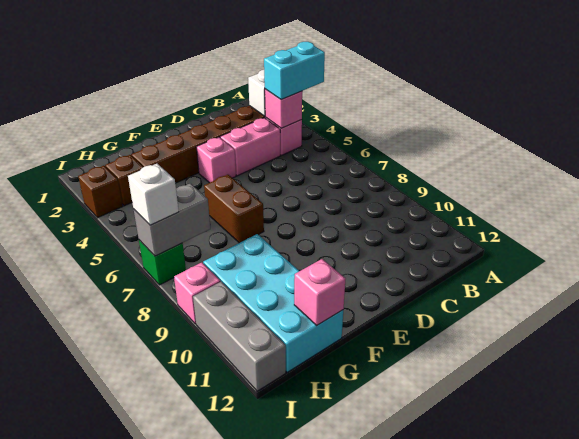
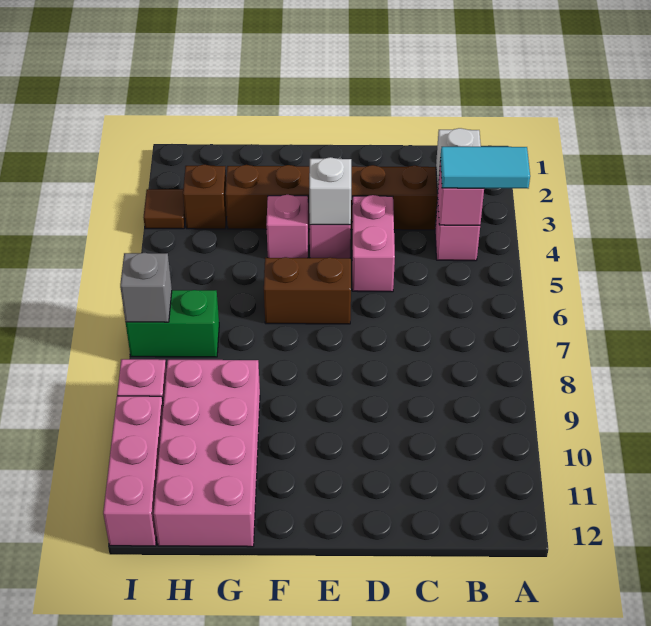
cyan brick A4:B4 level 3 -> cyan tile A4:B4 level 3
pink brick C4:D4 level 1 -> pink brick D4:D5 level 1
brown brick F6:F7 level 1 -> brown brick E6:F6 level 1
cyan brick G9:H12 level 1 -> pink brick G9:H12 level 1
pink brick G12 level 2 -> pink brick F4 level 1
grey brick H7:I7 level 2 -> grey brick I7 level 2
brown brick I3 level 1 -> brown tile I3 level 1
green brick I7 level 1 -> green brick H7:I7 level 1
white brick I7 level 3 -> white brick E4 level 2
grey brick I10:I12 level 1 -> pink brick I10:I12 level 1

